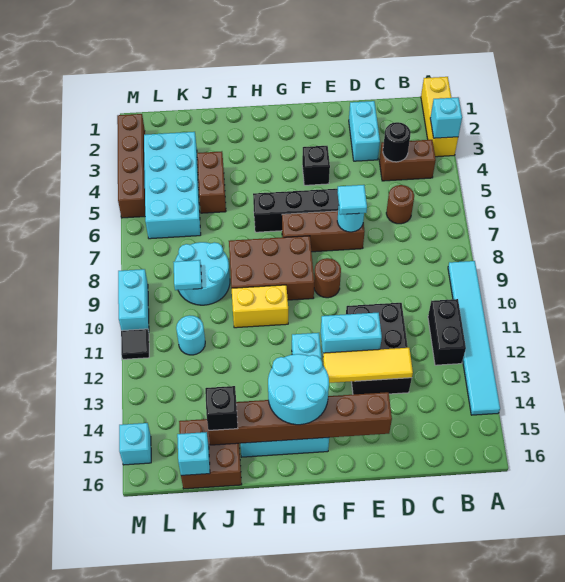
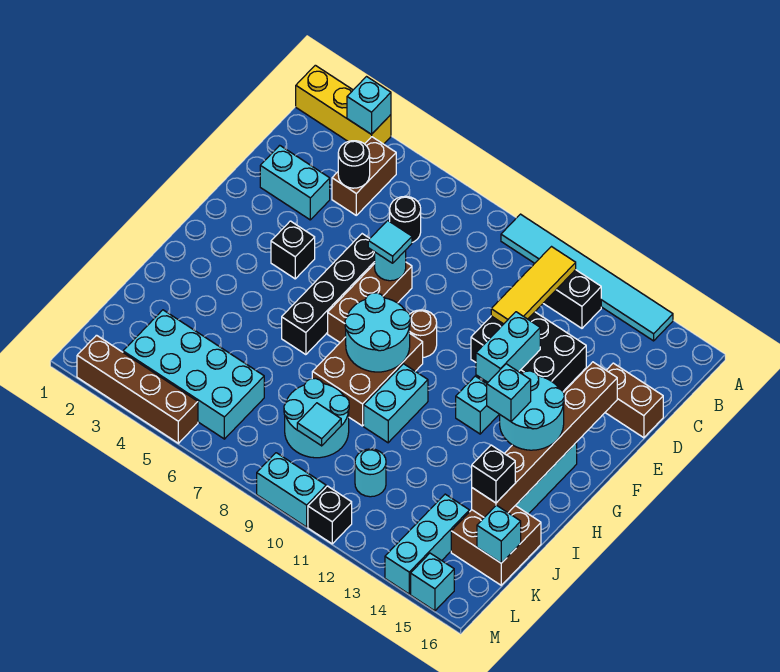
brown round brick C6 level 1 -> black round brick C6 level 1
yellow tile D13:F13 level 2 -> yellow tile B11:D11 level 2
none -> cyan round brick G8:H9 level 2
yellow brick H10:I10 level 1 -> cyan brick H10:I10 level 1
none -> cyan brick H14 level 4
brown brick J4:J5 level 1 -> brown brick D15:D16 level 1
none -> cyan brick K14:M14 level 1
black tile M11 level 1 -> black brick M11 level 1

